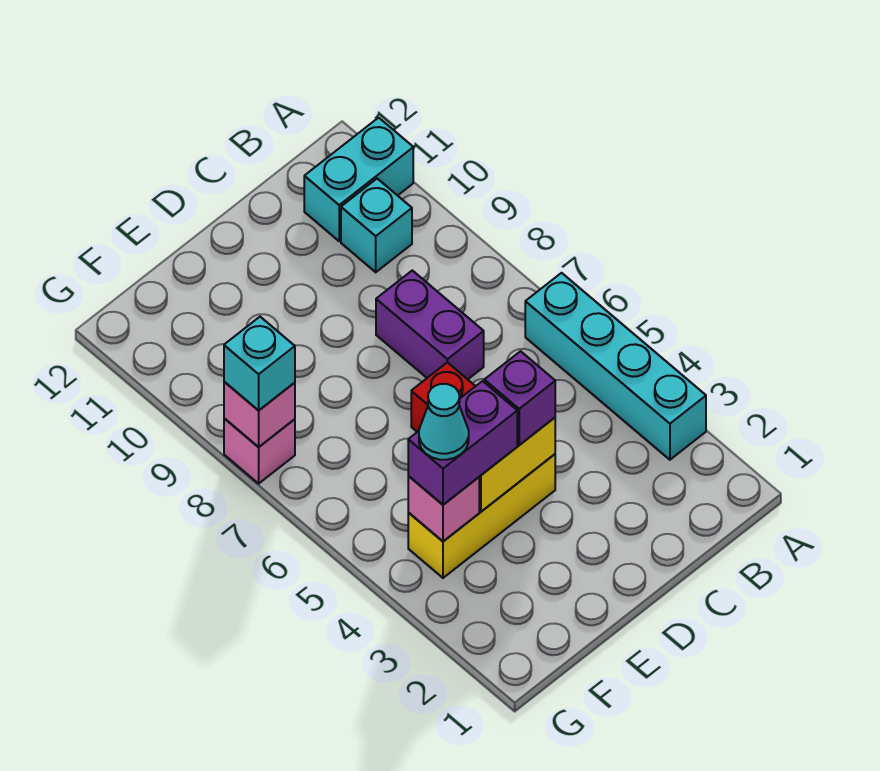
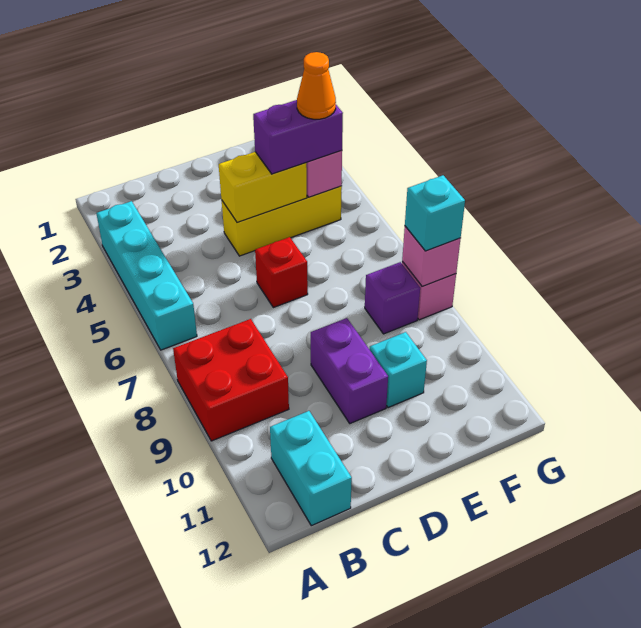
none -> red brick A8:B9 level 1
cyan brick A11:B11 level 1 -> cyan brick B11:B12 level 1
cyan brick B10 level 1 -> cyan brick E10 level 1
purple brick C7:C8 level 1 -> purple brick D9:D10 level 1
purple brick D4 level 3 -> purple brick F8 level 1
cyan cone F4 level 4 -> orange cone F4 level 4

